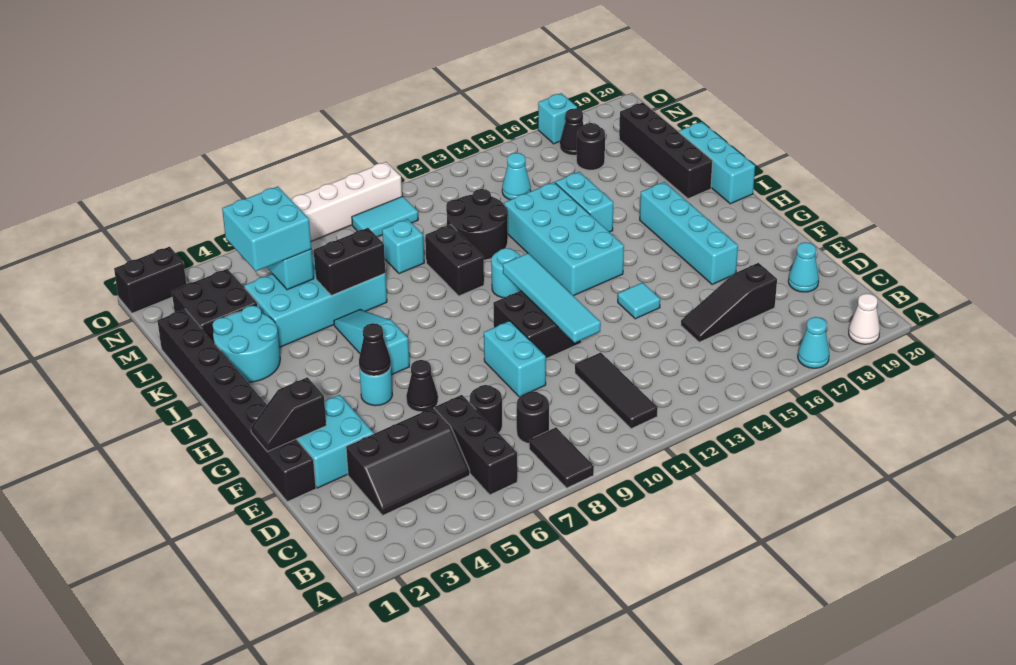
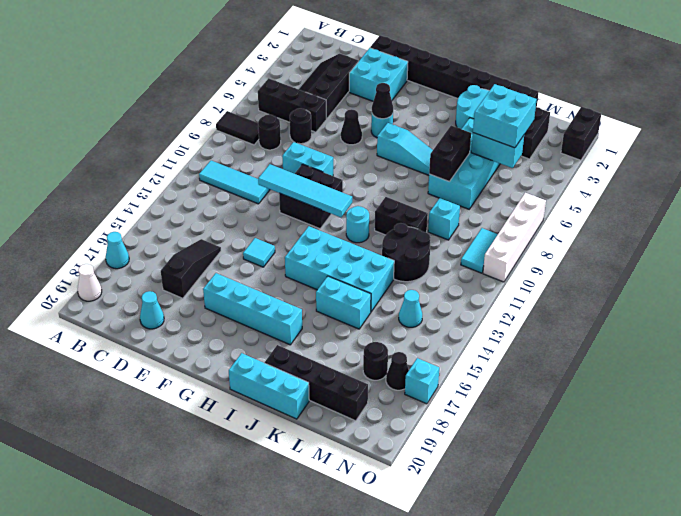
black tile B11:D11 level 1 -> cyan tile B11:D11 level 1
black slope F1:F2 level 2 top 2 -> none

